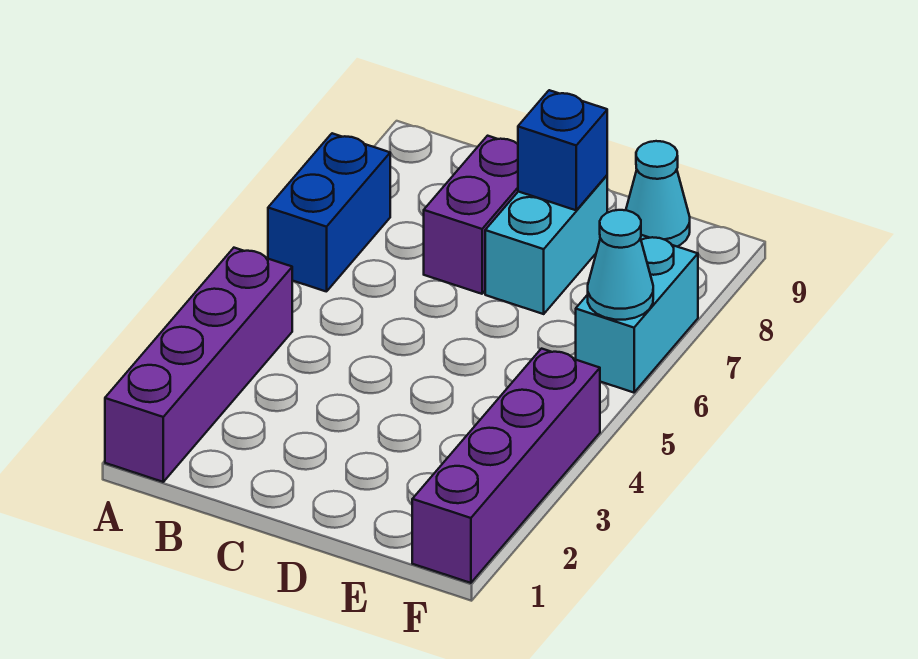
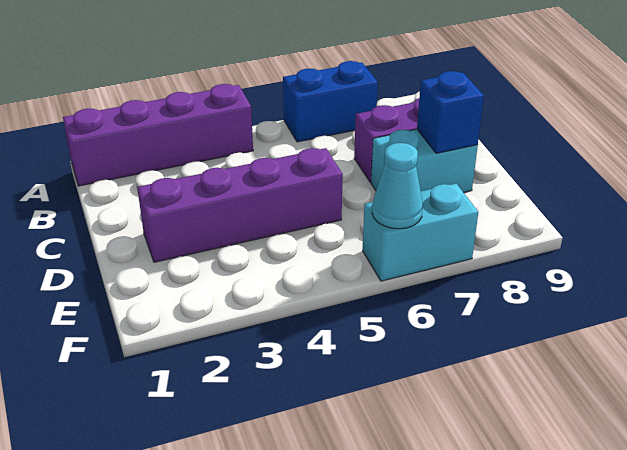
cyan cone E9 level 1 -> none
purple brick F1:F4 level 1 -> purple brick D2:D5 level 1

